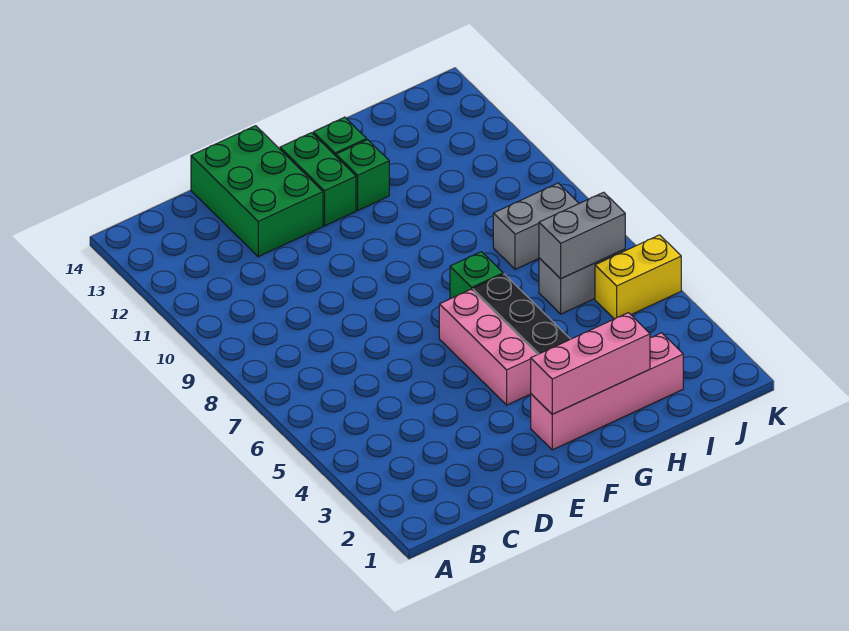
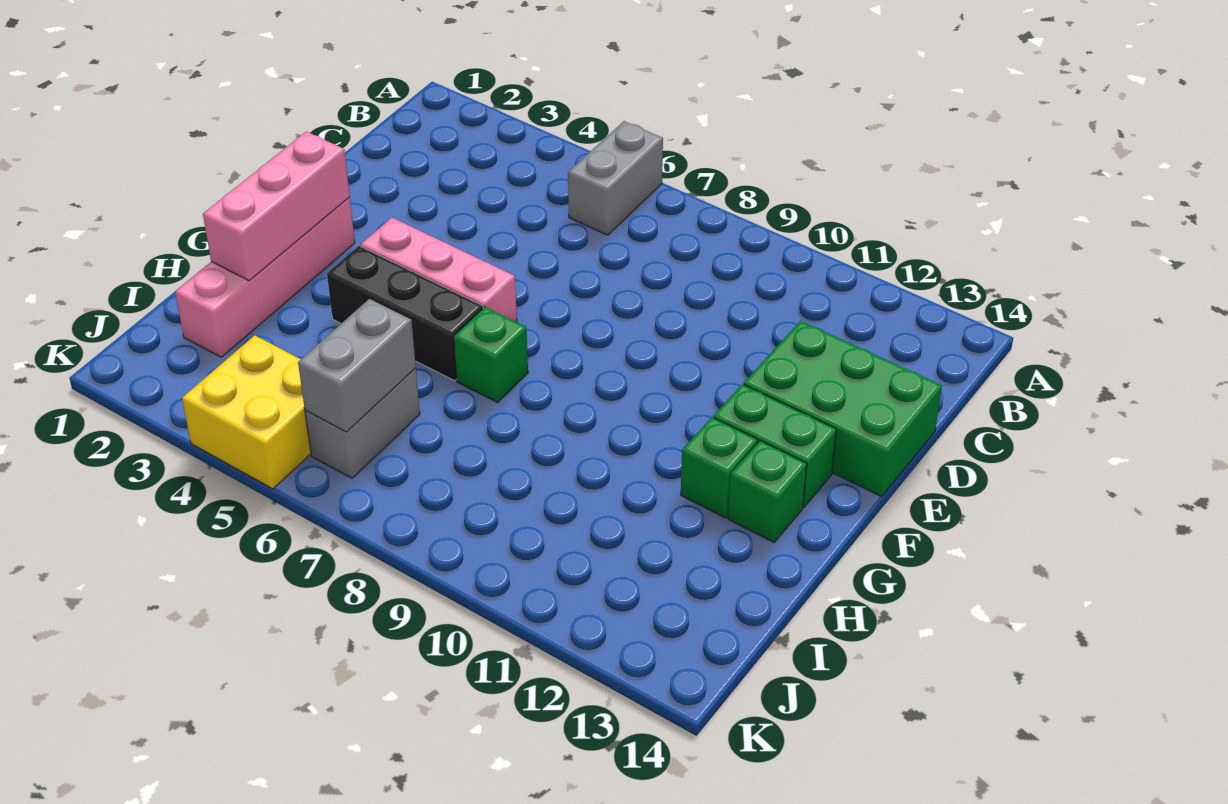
grey brick I8:J8 level 1 -> grey brick A6:B6 level 1
yellow brick J5:K5 level 1 -> yellow brick J4:K5 level 1

